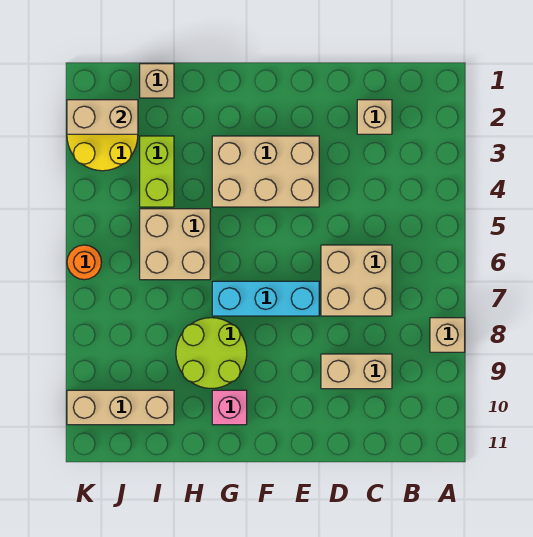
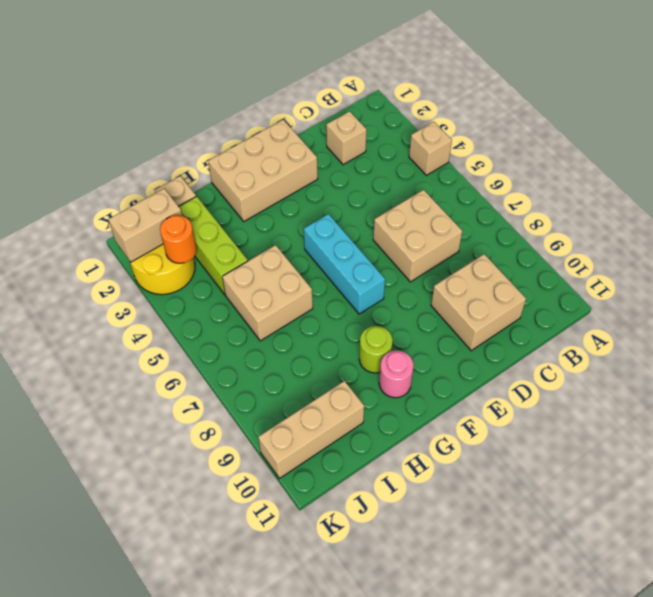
tan brick A8 level 1 -> tan brick A4 level 1
tan brick C9:D9 level 1 -> tan brick C9:D10 level 1
tan brick E3:G4 level 1 -> tan brick E1:G2 level 1
cyan brick E7:G7 level 1 -> cyan brick F5:F7 level 1
lime round brick G8:H9 level 1 -> lime round brick G9 level 1
pink brick G10 level 1 -> pink round brick G10 level 1
lime brick I3:I4 level 1 -> lime brick I2:I4 level 1
orange round brick K6 level 1 -> orange round brick J3 level 2

